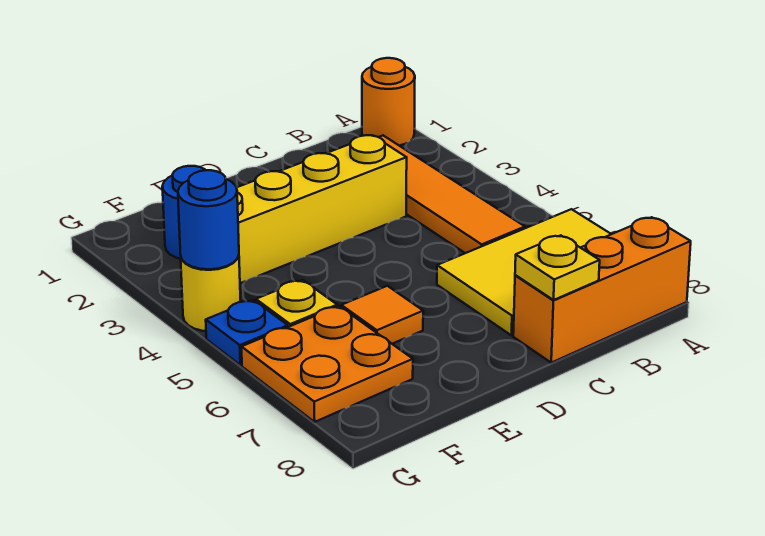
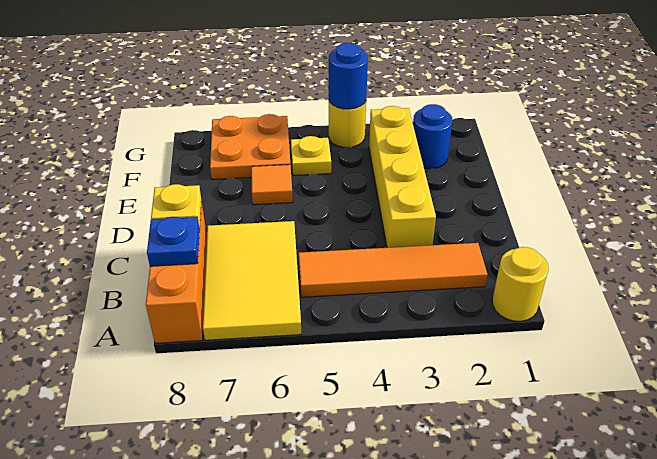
orange round brick A1 level 1 -> yellow round brick A1 level 1
blue plate G5 level 1 -> blue plate B8 level 2

